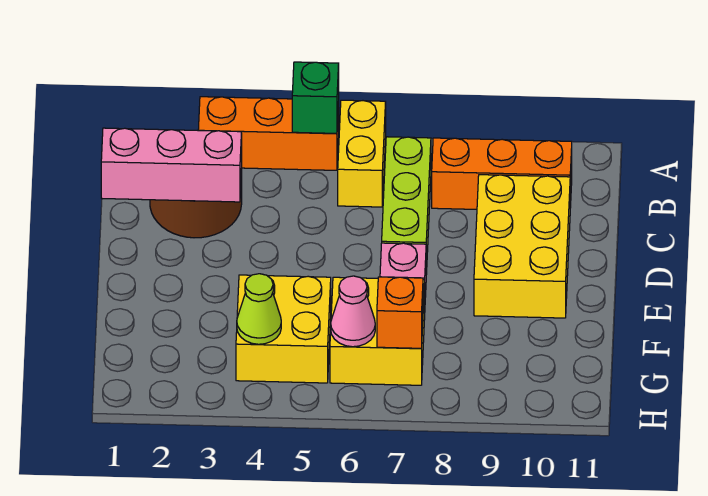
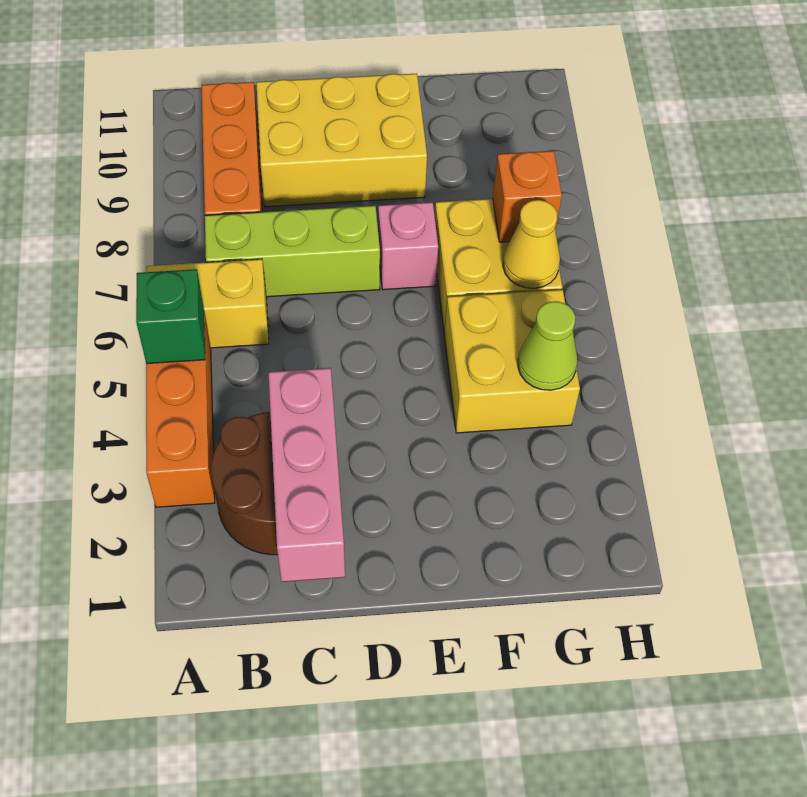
pink cone G6 level 2 -> yellow cone G6 level 2

